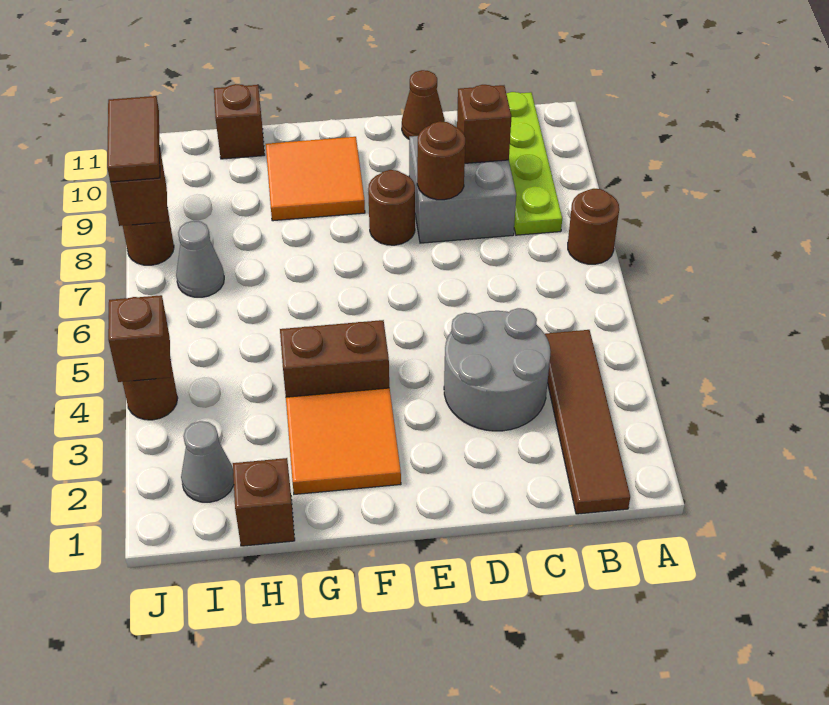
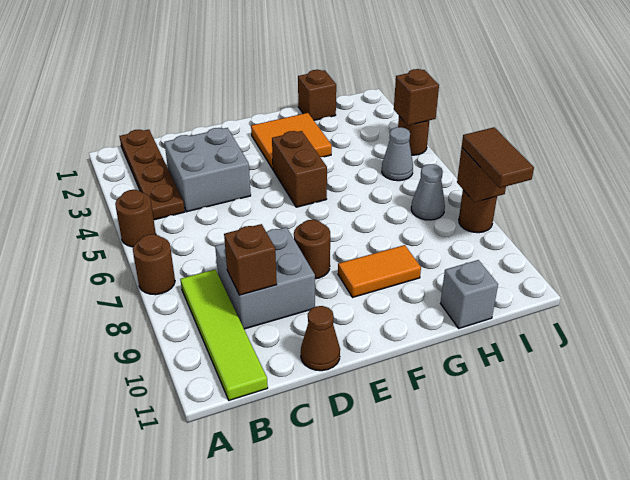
brown tile B1:B4 level 1 -> brown plate B1:B4 level 1
lime plate B8:B11 level 1 -> lime tile B8:B11 level 1
grey round brick C3:D4 level 1 -> grey brick C3:D4 level 1
brown round brick D8 level 2 -> brown round brick A5 level 1
brown brick F4:G4 level 1 -> brown brick F4:F5 level 1
orange tile F9:G10 level 1 -> orange tile F9:G9 level 1
brown brick H11 level 1 -> grey brick H11 level 1
grey cone I2 level 1 -> grey cone I5 level 1

